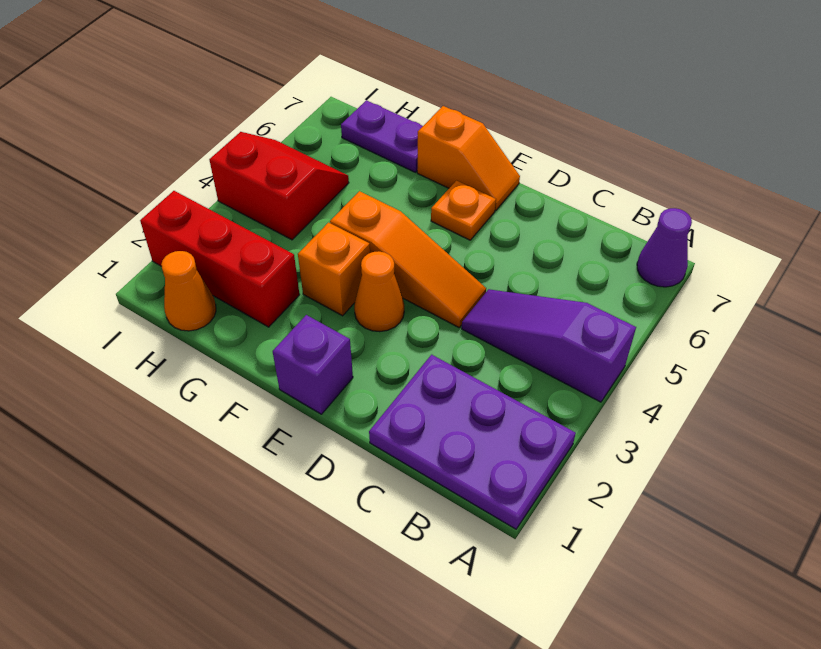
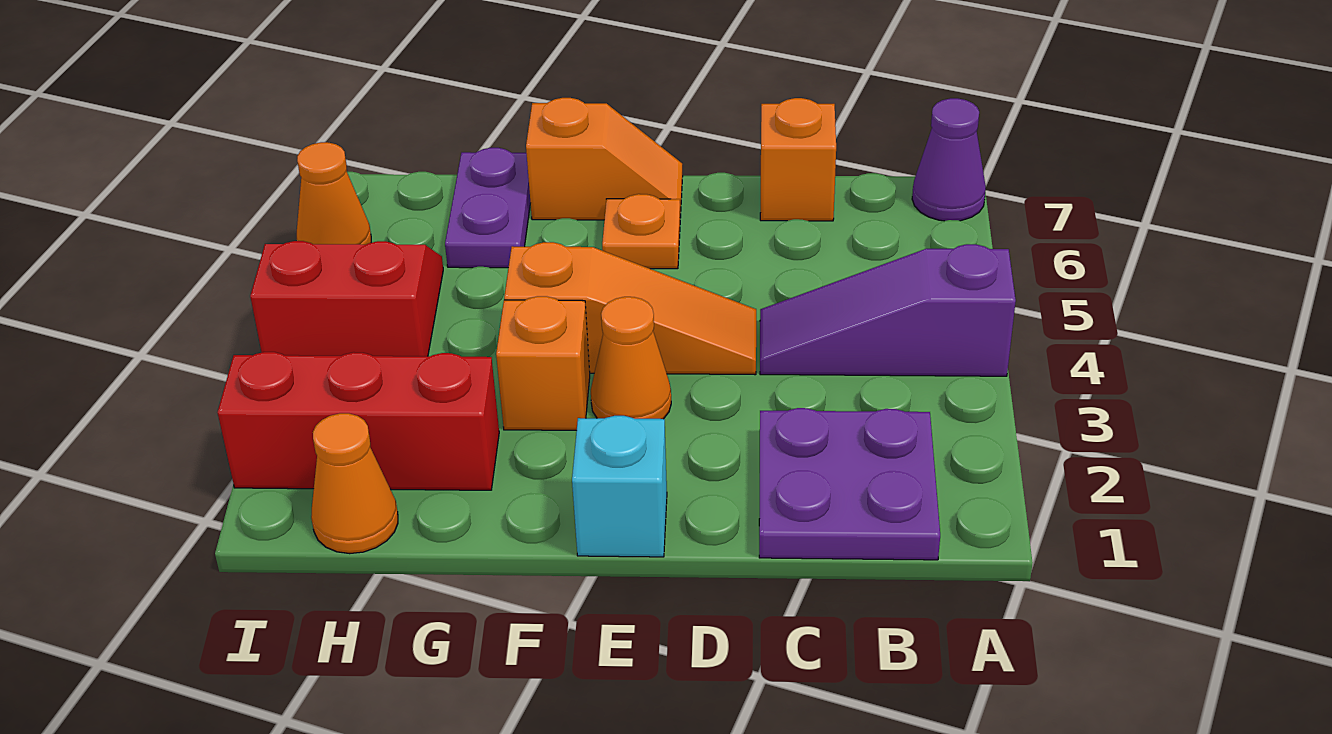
purple plate A1:C2 level 1 -> purple plate B1:C2 level 1
none -> orange brick C7 level 1
purple brick E1 level 1 -> cyan brick E1 level 1
purple plate G7:H7 level 1 -> purple plate G6:G7 level 1
none -> orange cone I6 level 1

